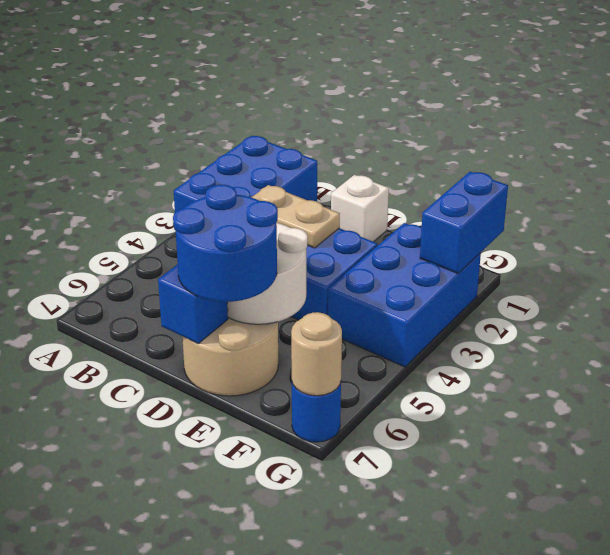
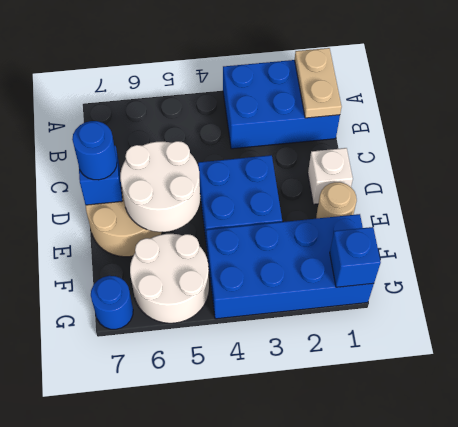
tan plate C3:D3 level 2 -> tan plate A1:B1 level 2
blue round brick D6:E7 level 3 -> blue round brick D7 level 3
blue brick F2:G4 level 1 -> blue brick F1:G4 level 1
none -> white round brick F5:G6 level 1
blue brick G1:G2 level 2 -> blue brick G1 level 2
tan round brick G7 level 2 -> tan round brick E1 level 1

